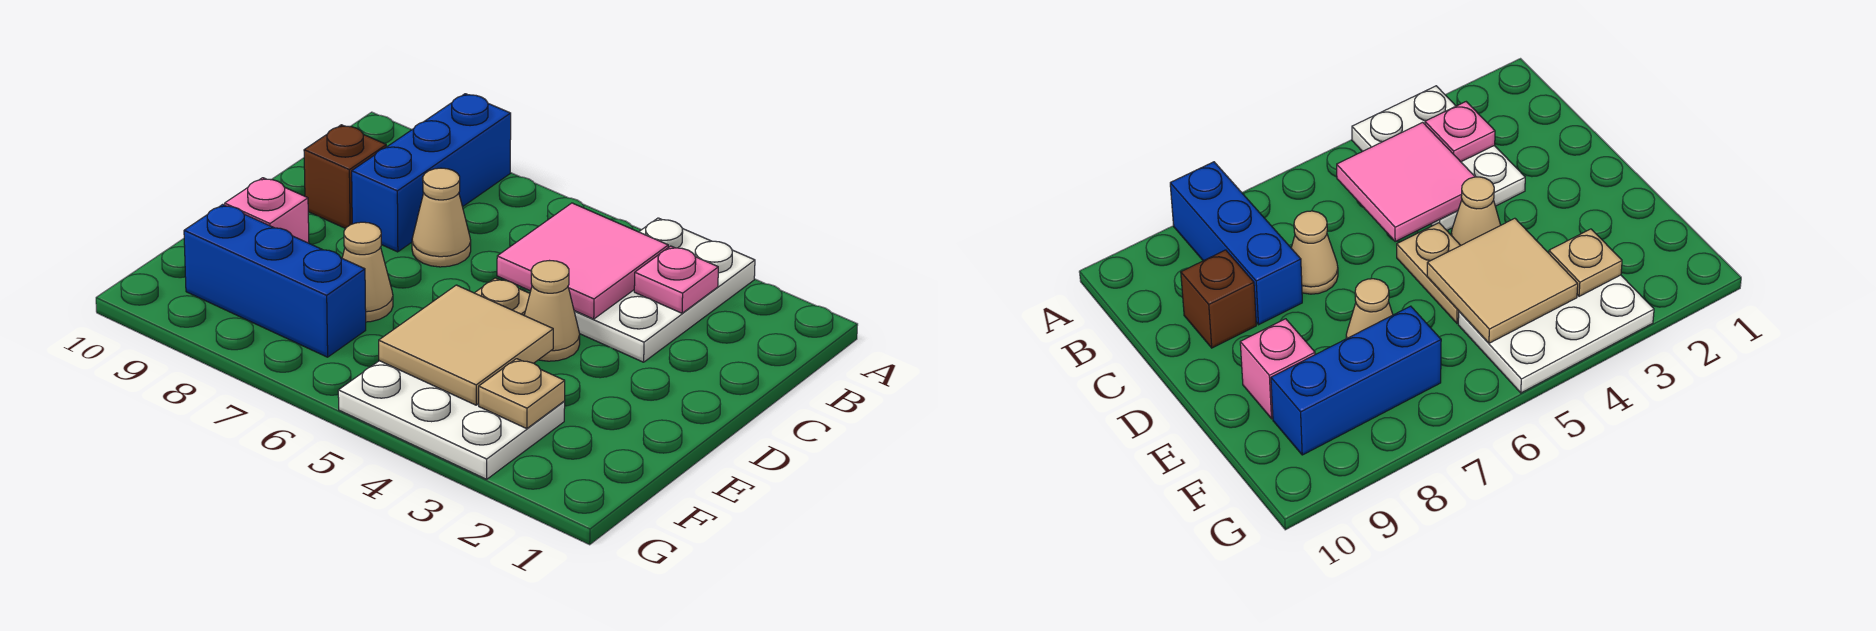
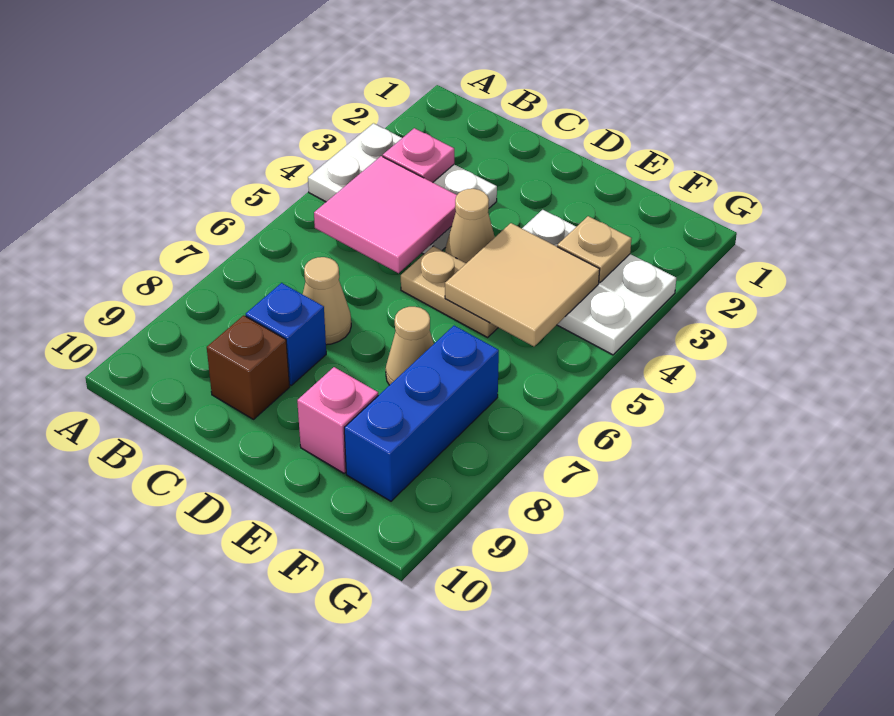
blue brick A8:C8 level 1 -> blue brick C8 level 1
white plate F3:G5 level 1 -> white plate E3:G4 level 1

